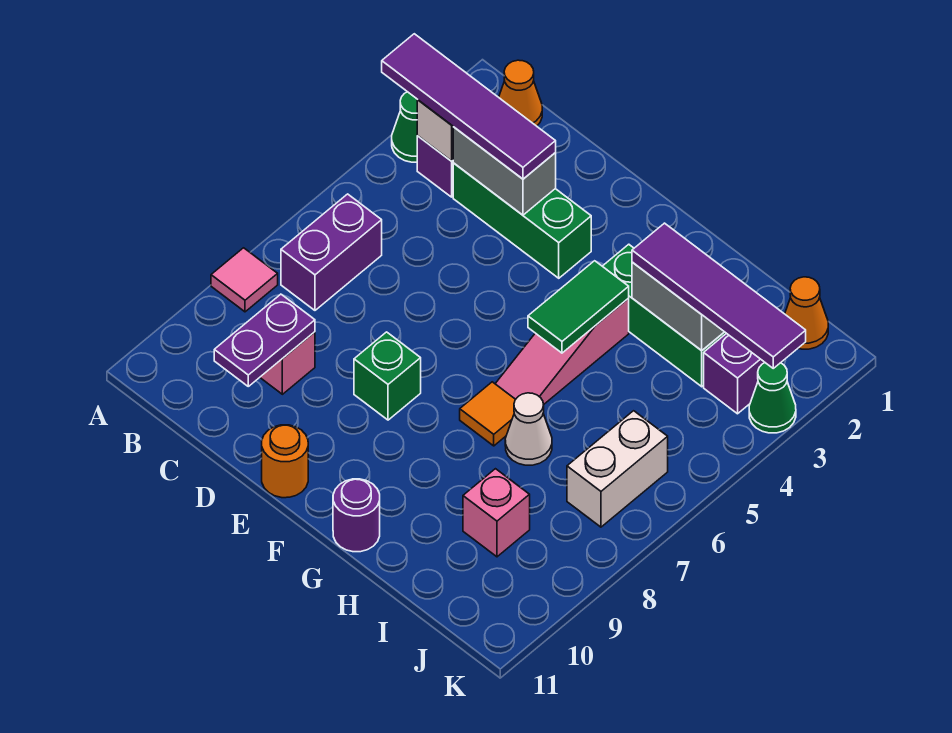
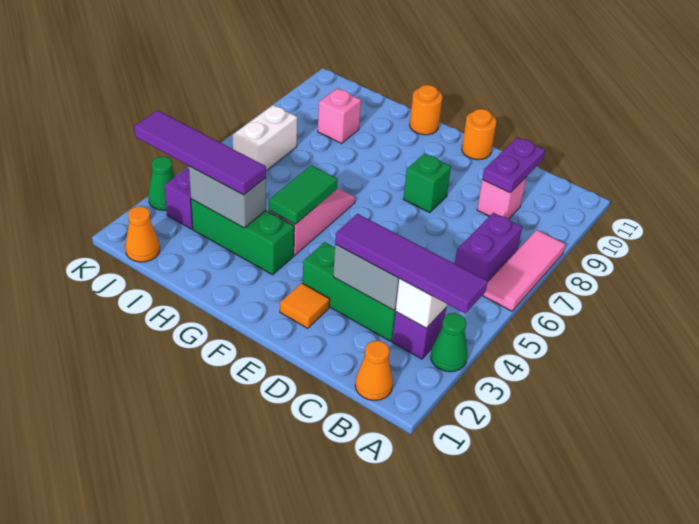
pink tile A8 level 1 -> pink tile A6:A8 level 1
orange tile G7 level 1 -> orange tile E2 level 1
purple round brick G11 level 1 -> orange round brick G11 level 1
white cone H7 level 1 -> none

